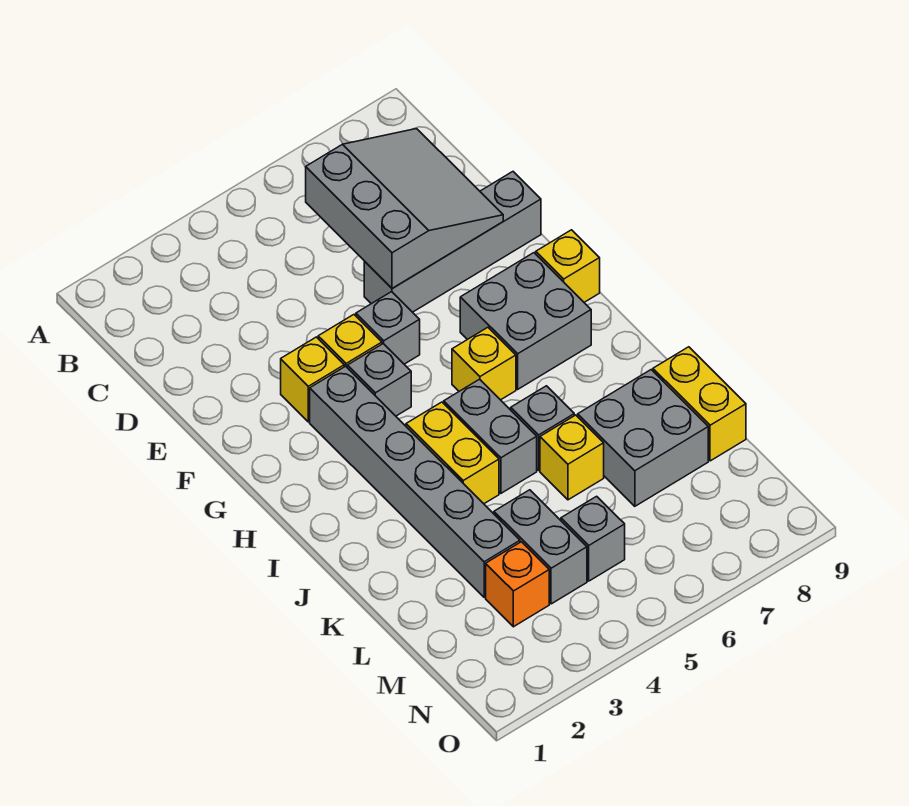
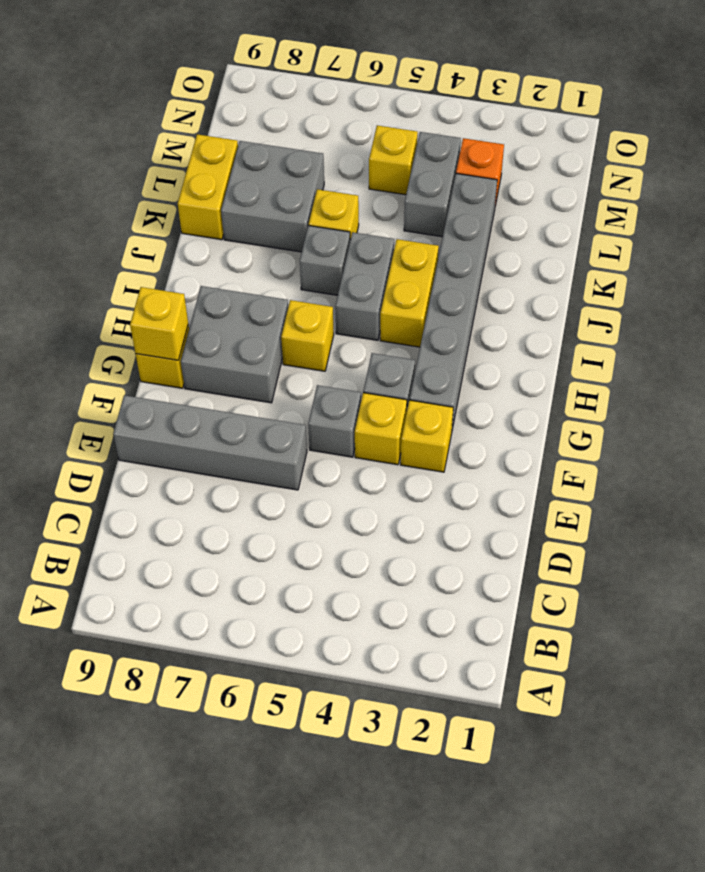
grey slope C6:E8 level 2 top 6 -> none
none -> yellow brick G9 level 2
grey brick M5 level 1 -> yellow brick M5 level 1

